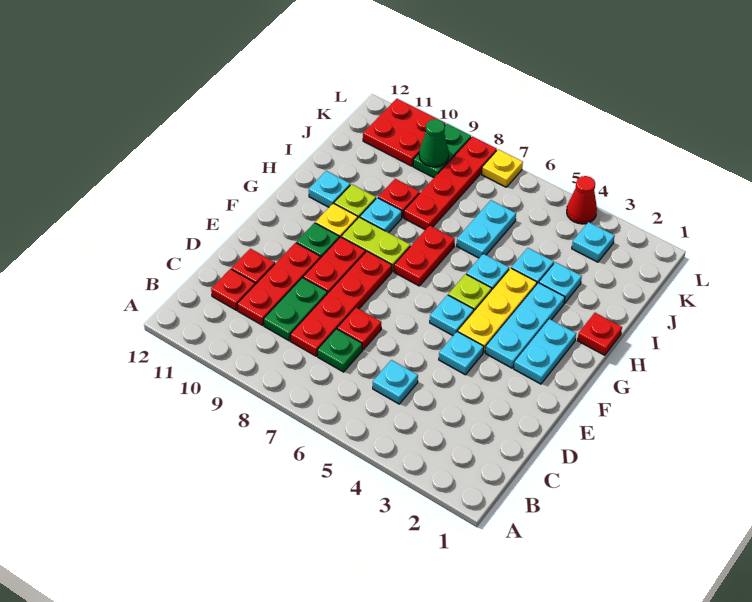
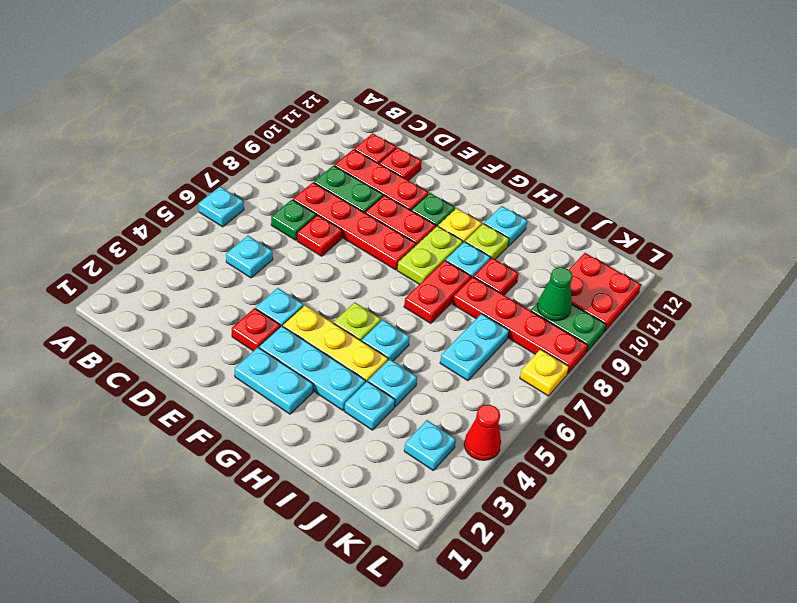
cyan plate F5 level 1 -> cyan plate A6 level 1
red plate G7:H7 level 1 -> red plate H7:H8 level 1
red plate H1 level 1 -> red plate E3 level 1
cyan plate I6:J6 level 1 -> cyan plate J6:J7 level 1

